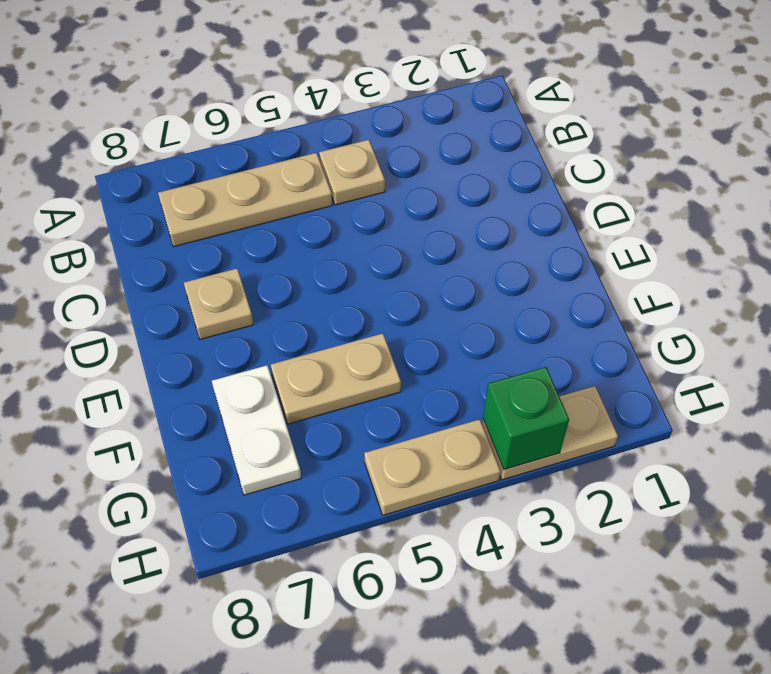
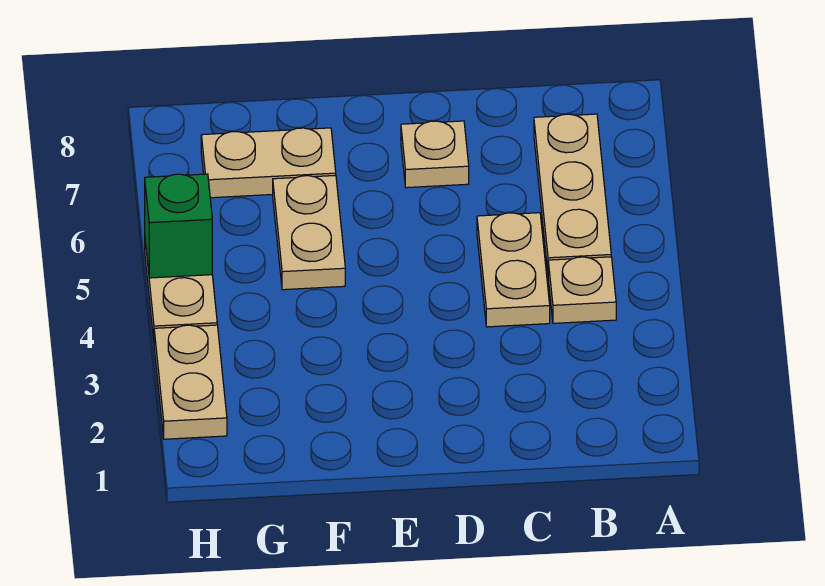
none -> tan plate C4:C5 level 1
white plate F7:G7 level 1 -> tan plate F7:G7 level 1
green brick H3 level 2 -> green brick H5 level 2

